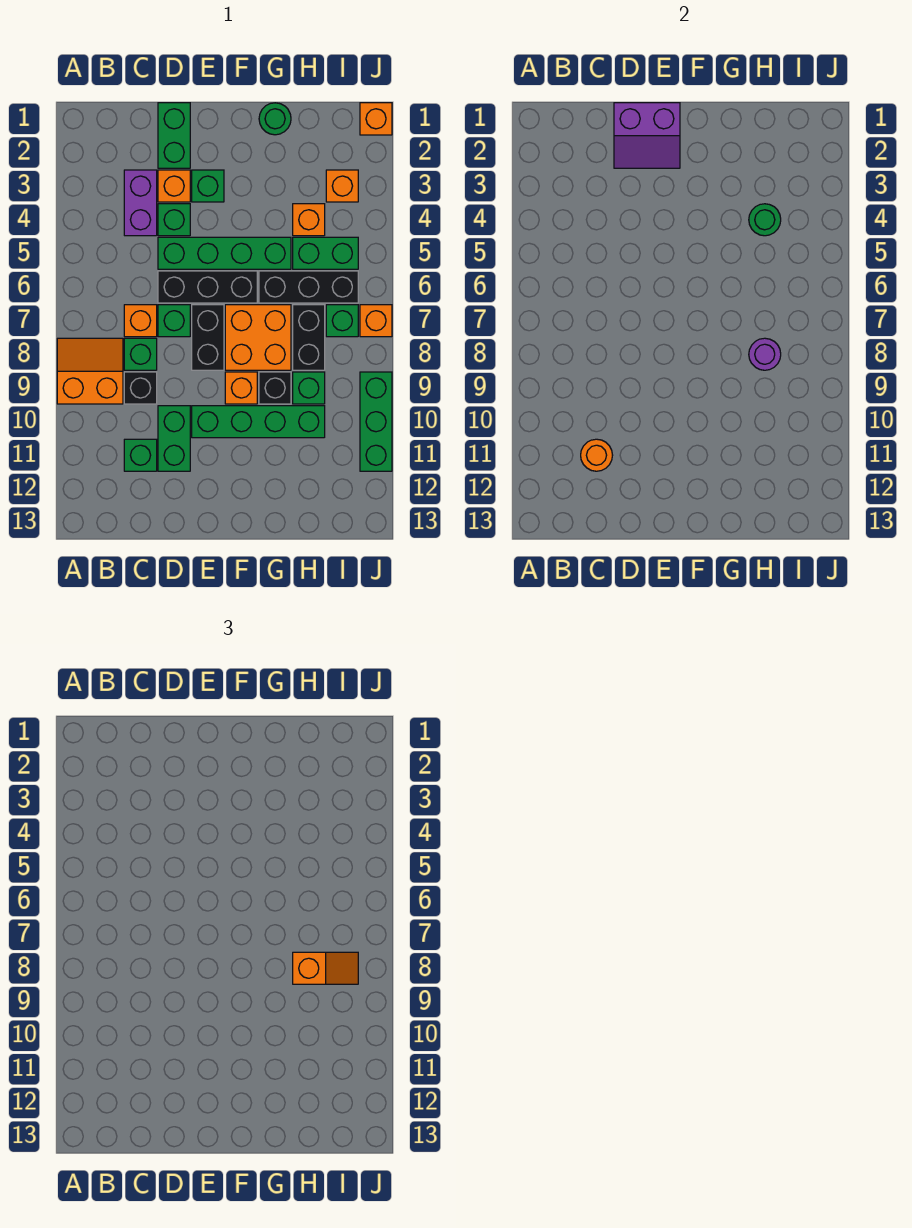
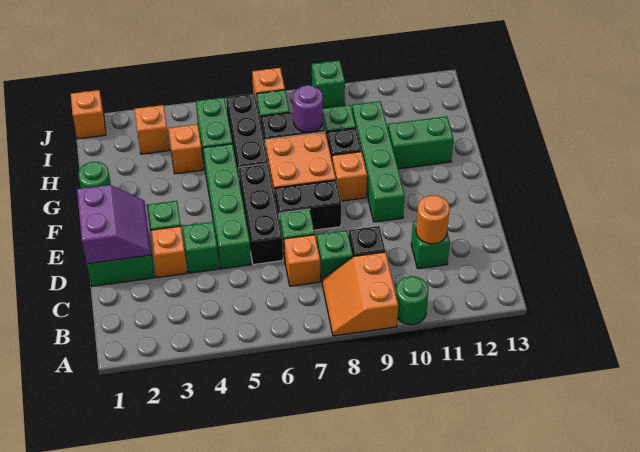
purple brick C3:C4 level 1 -> none
green brick D10:D11 level 1 -> green brick G11:G12 level 1
green round brick H4 level 2 -> green round brick A10 level 1
orange slope H8:I8 level 3 top H -> none
green brick J9:J11 level 1 -> green brick J9 level 1

